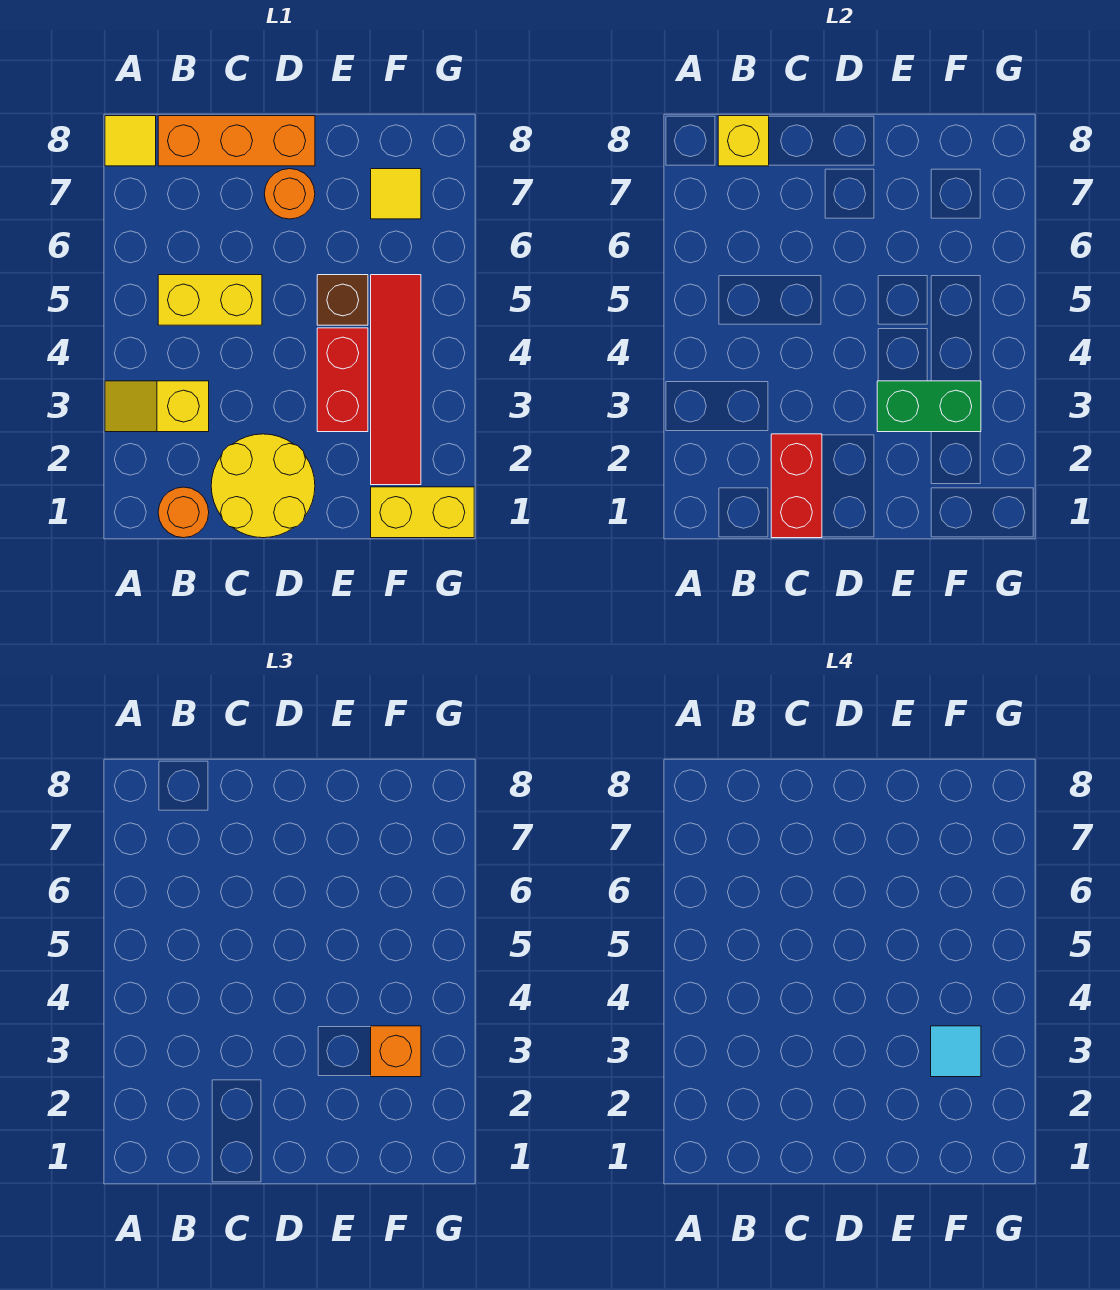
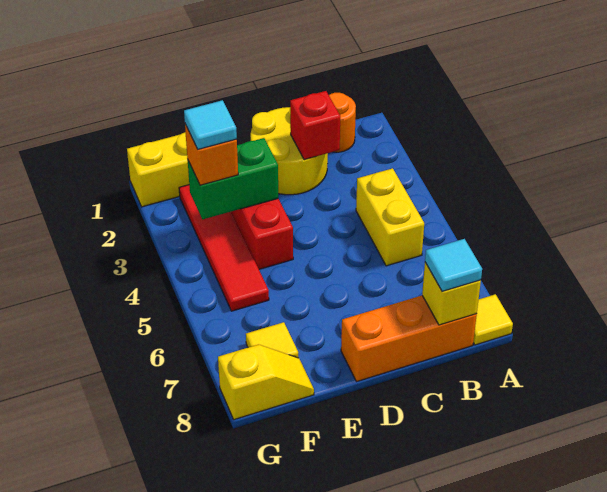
yellow slope A3:B3 level 1 top B -> yellow slope F8:G8 level 1 top G
yellow brick B5:C5 level 1 -> yellow brick B4:B5 level 1
none -> cyan tile B8 level 3
red brick C1:C2 level 2 -> red brick C2 level 2
orange round brick D7 level 1 -> none
brown brick E5 level 1 -> none

